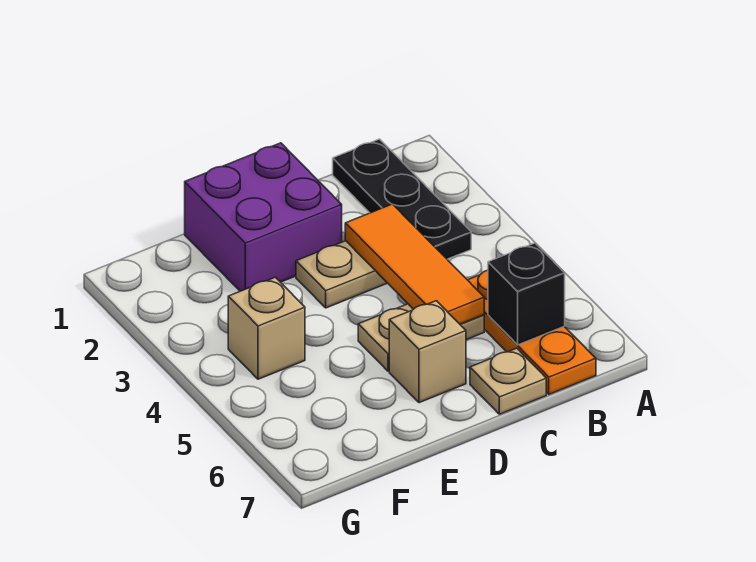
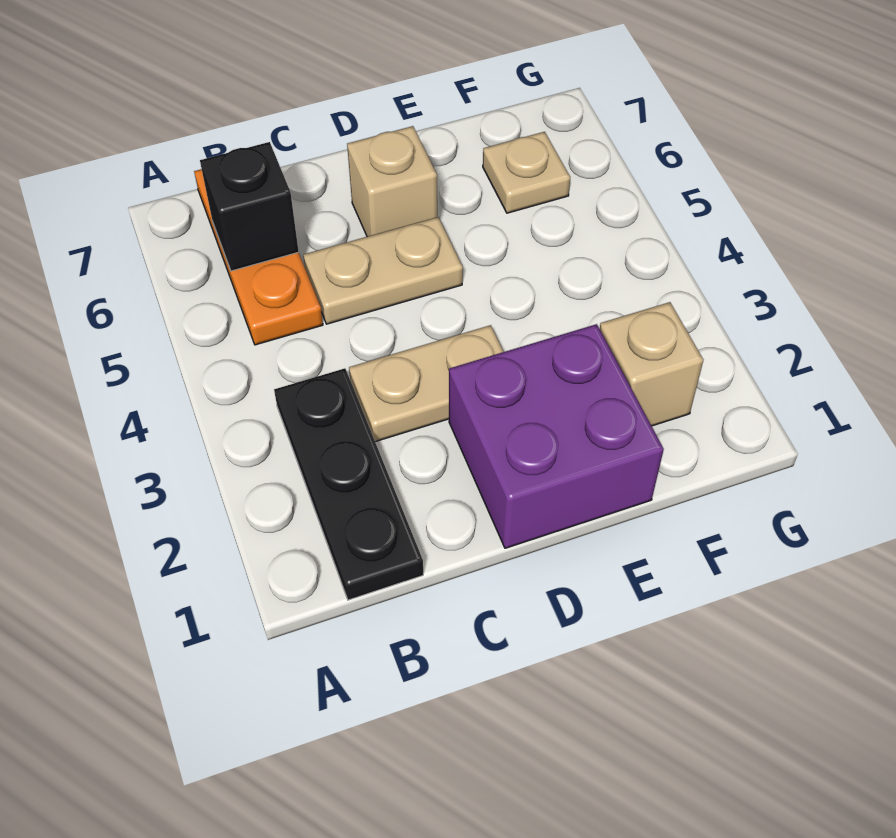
orange tile C3:C5 level 2 -> none
tan plate C7 level 1 -> tan plate F6 level 1
tan brick F4 level 1 -> tan brick F2 level 1

